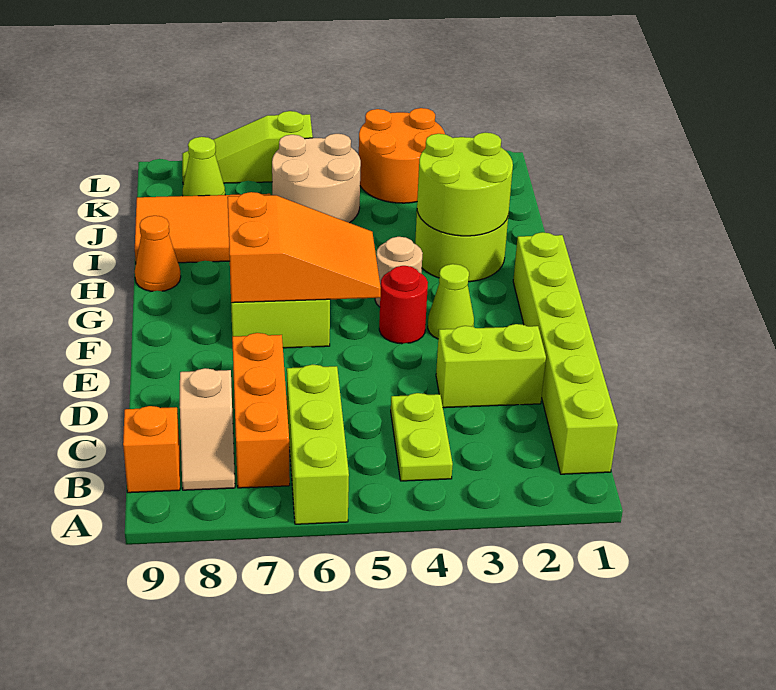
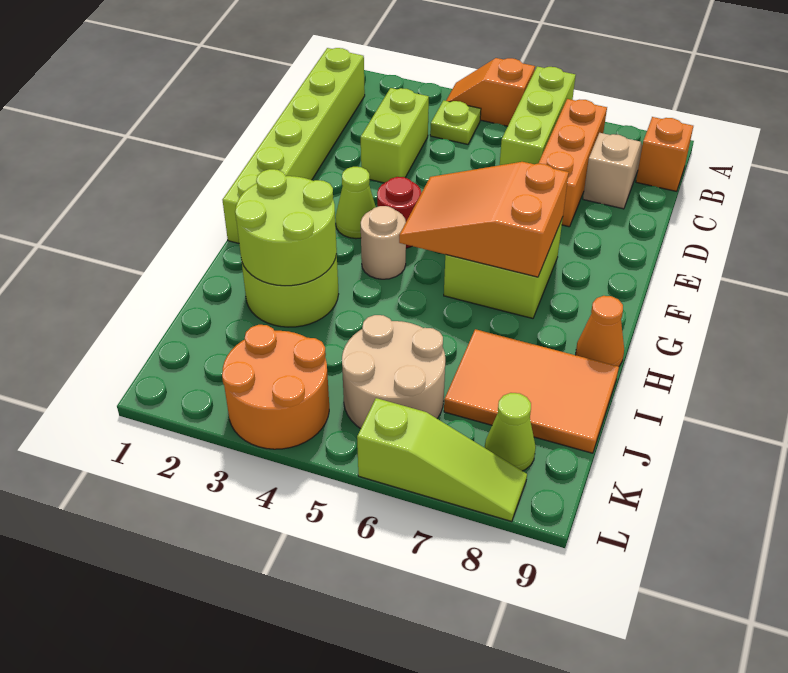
none -> orange slope A4:A5 level 1 top 5
lime plate B4:C4 level 1 -> lime plate B4 level 1
lime brick D2:D3 level 1 -> lime brick C3:D3 level 1

